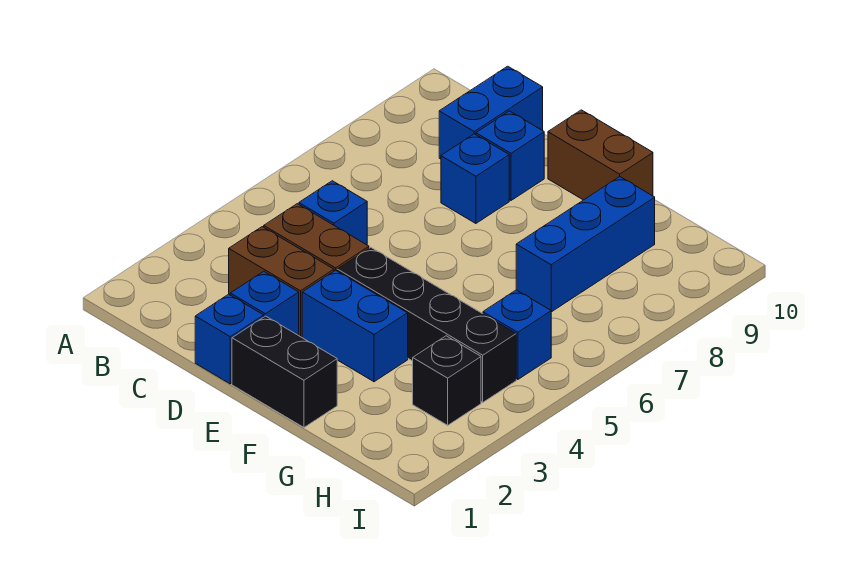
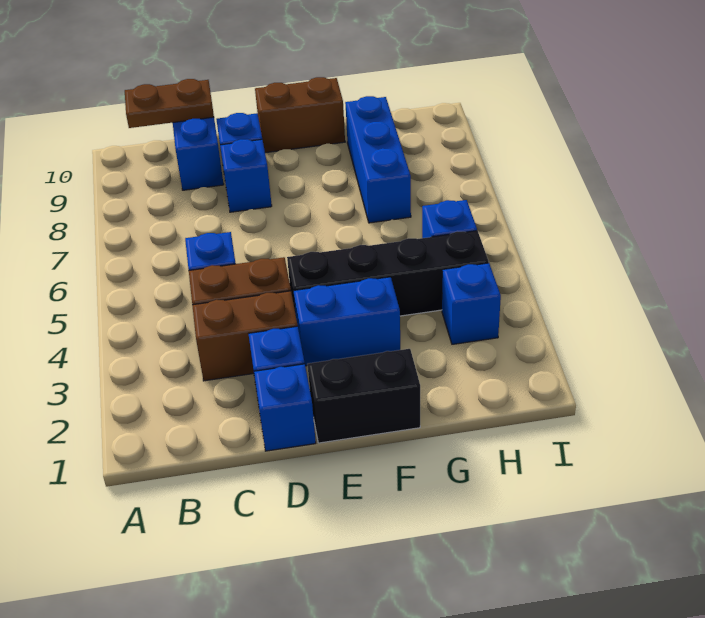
none -> brown plate B10:C10 level 2
black brick H3 level 1 -> blue brick H3 level 1

